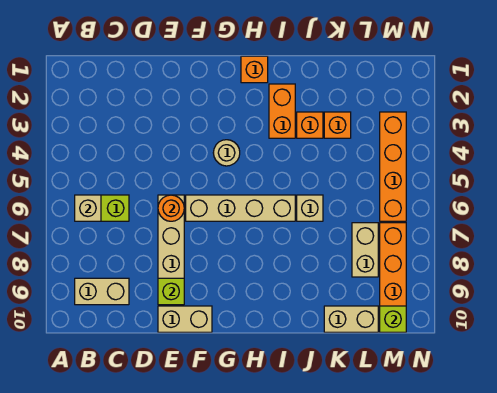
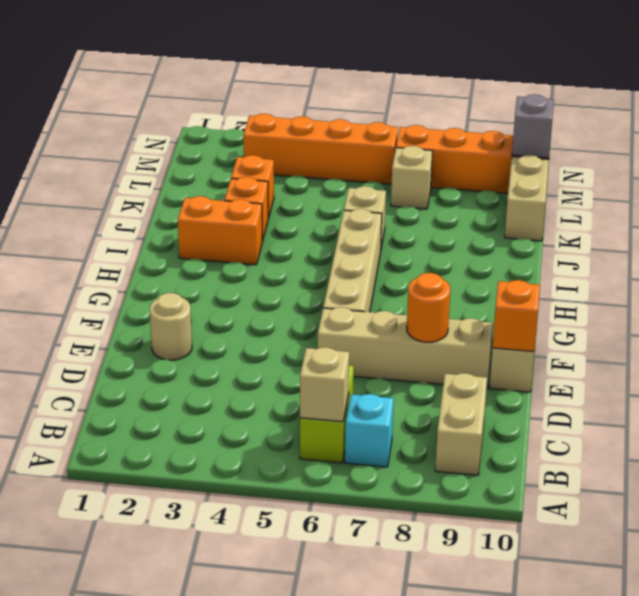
none -> cyan brick B7 level 1
orange round brick E6 level 2 -> orange round brick E8 level 2
lime brick E9 level 2 -> none
tan round brick G4 level 1 -> tan round brick E2 level 1
orange brick H1 level 1 -> orange brick E10 level 2
tan brick L7:L8 level 1 -> tan brick L7 level 1
lime brick M10 level 2 -> grey brick M10 level 2

